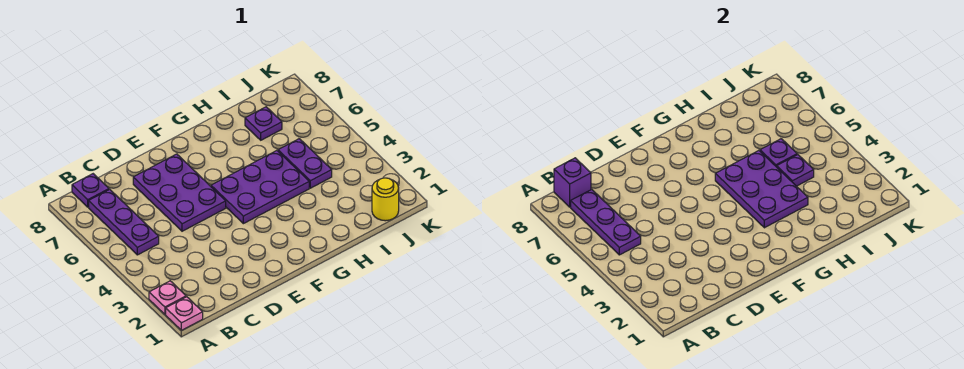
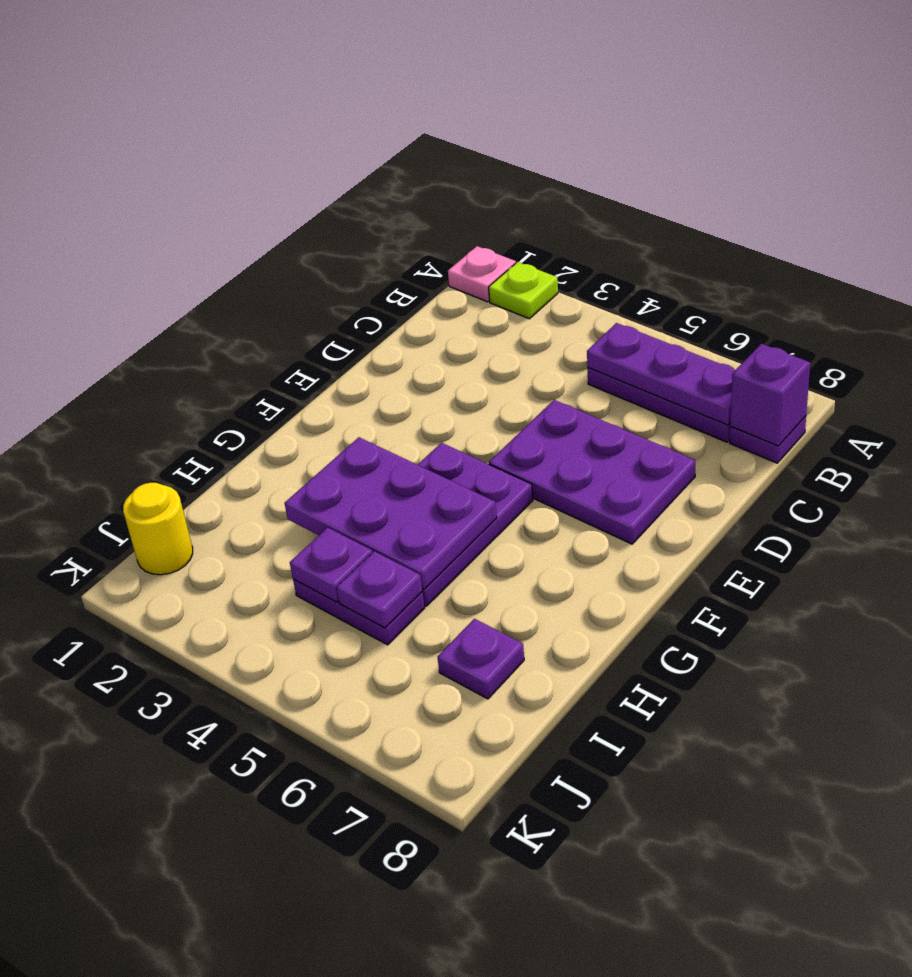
pink plate A2 level 1 -> lime plate A2 level 1

